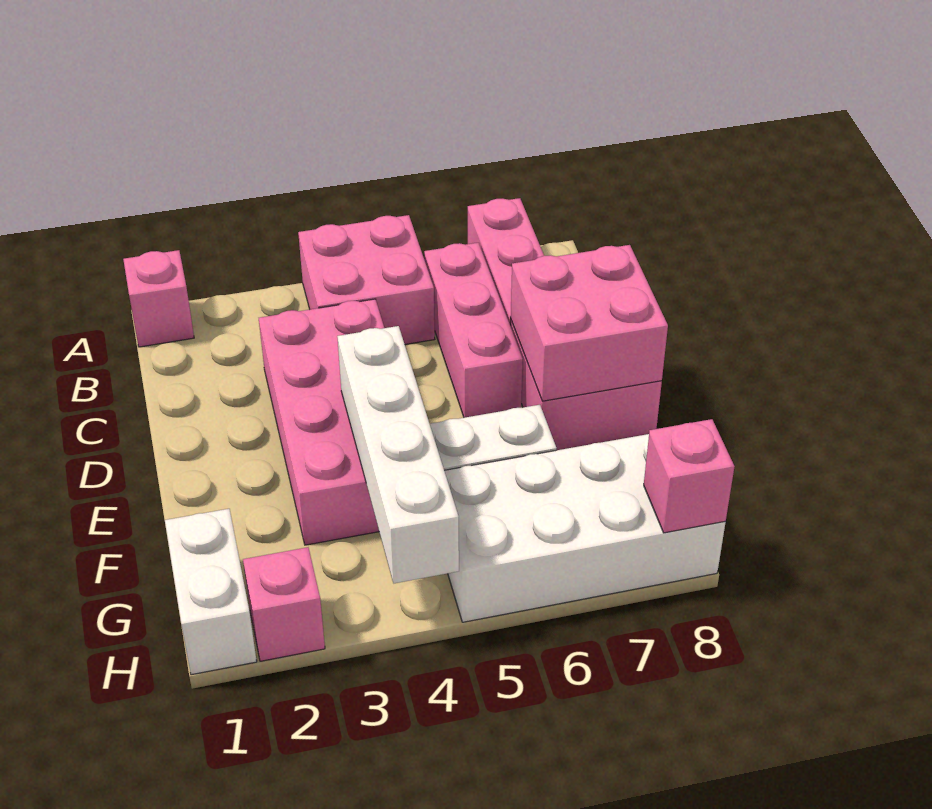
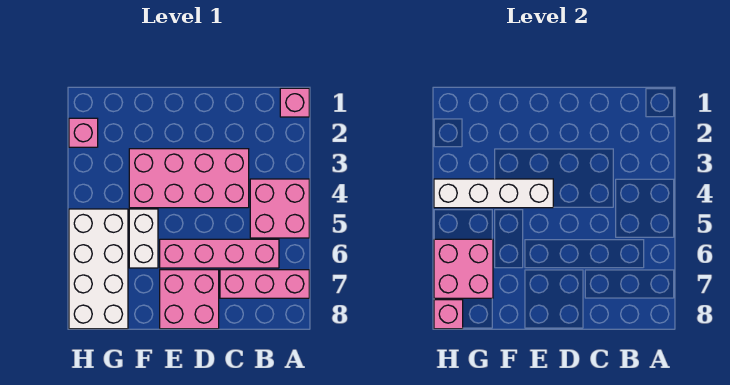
pink brick B6:D6 level 1 -> pink brick B6:E6 level 1
pink brick D7:E8 level 2 -> pink brick G6:H7 level 2
white brick G1:H1 level 1 -> none

